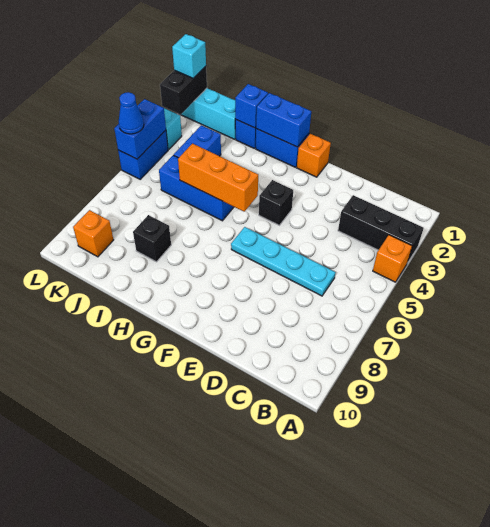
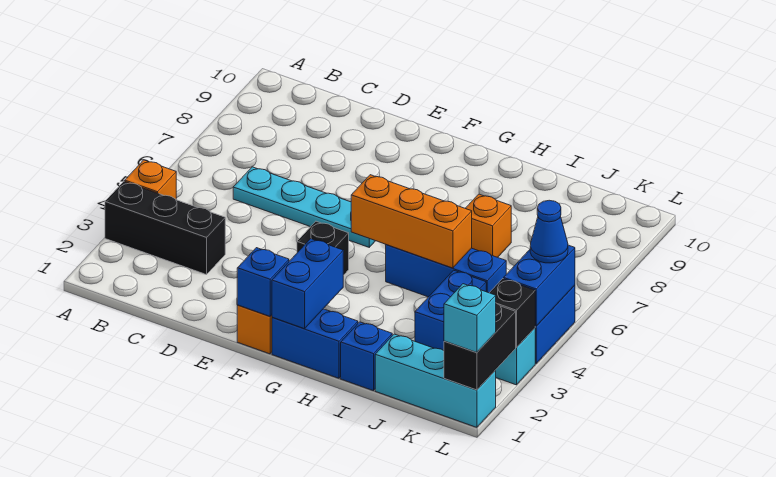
blue brick G1:H1 level 2 -> blue brick G1:G2 level 2
blue brick I1 level 2 -> blue brick F1 level 2
black brick I8 level 1 -> black brick L3 level 2
orange brick K9 level 1 -> orange brick I7 level 1

